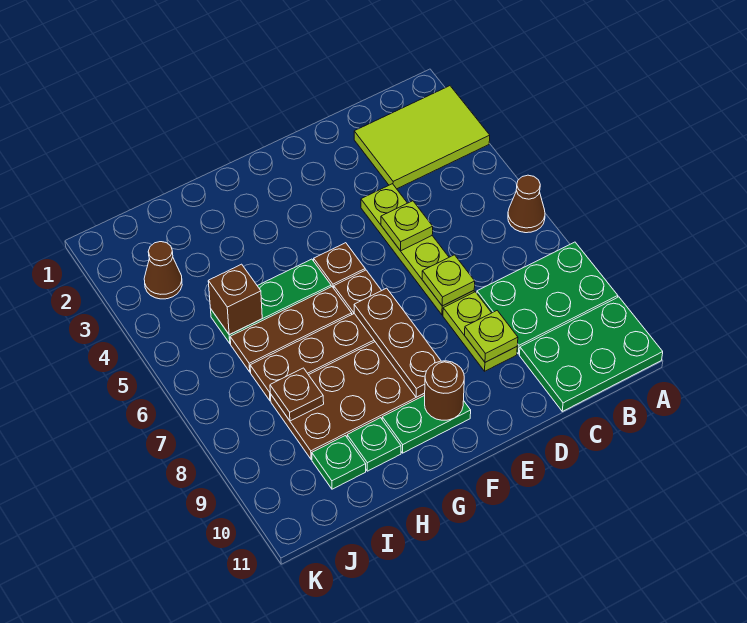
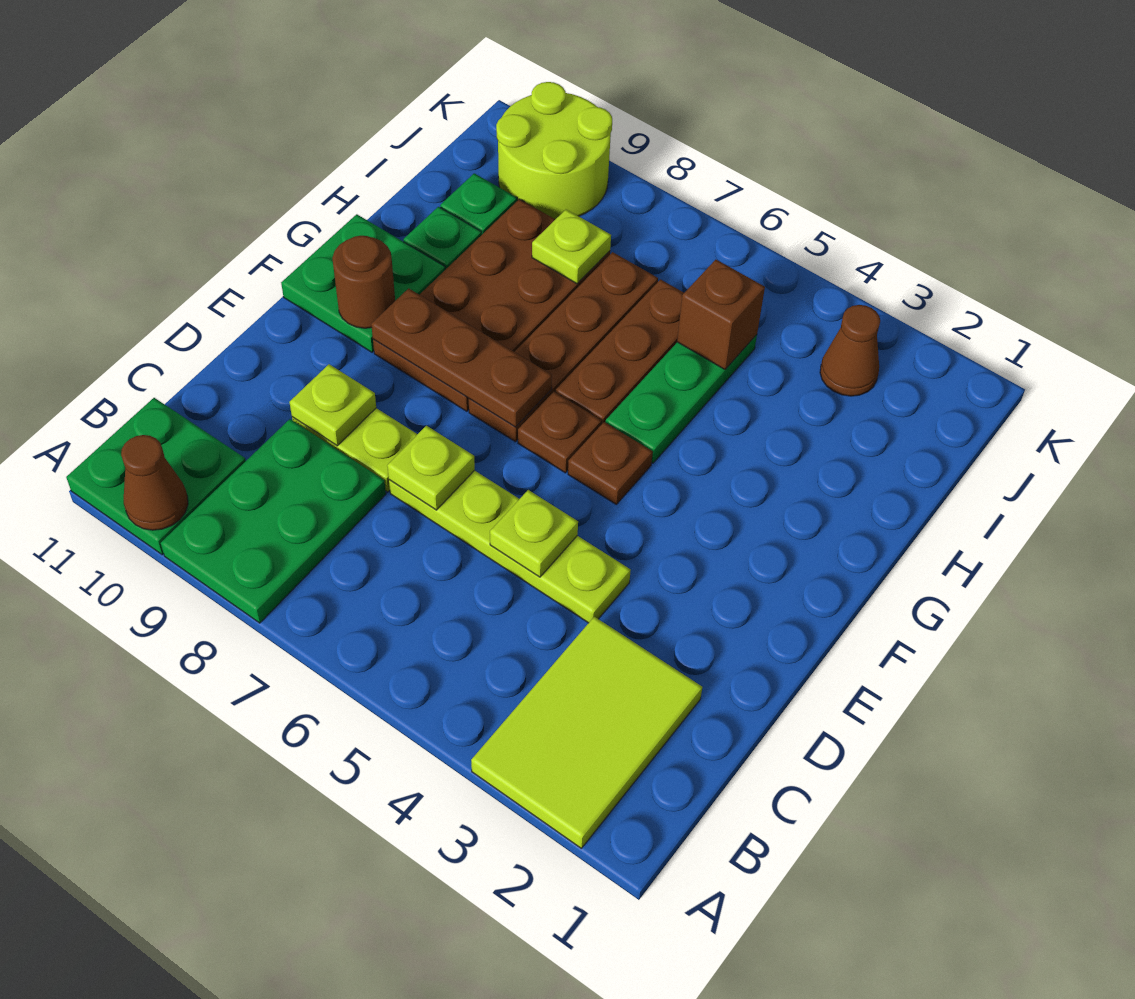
brown cone A6 level 1 -> brown cone A10 level 2
green plate A10:C11 level 1 -> green plate A10:B11 level 1
green plate F10:G10 level 1 -> green plate F10:G11 level 1
brown plate I8 level 2 -> lime plate I8 level 2
none -> lime round brick J9:K10 level 1

